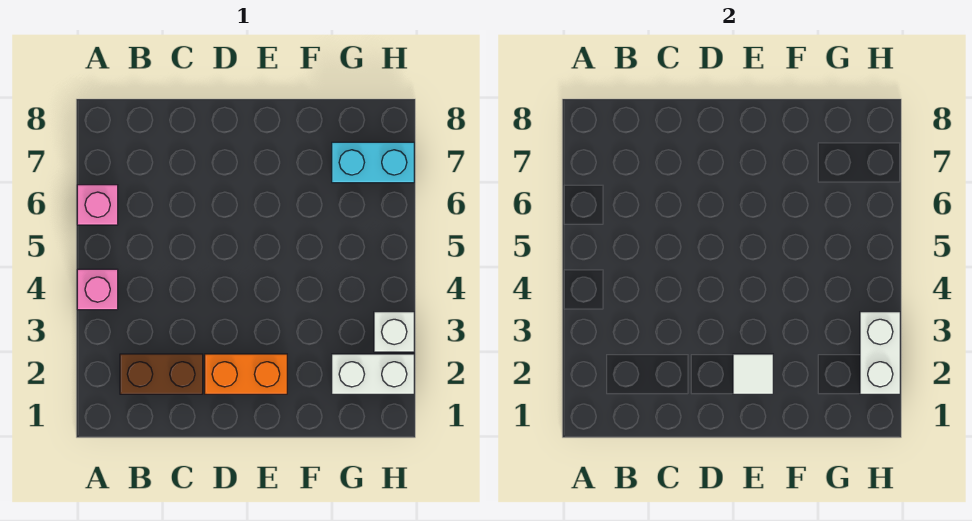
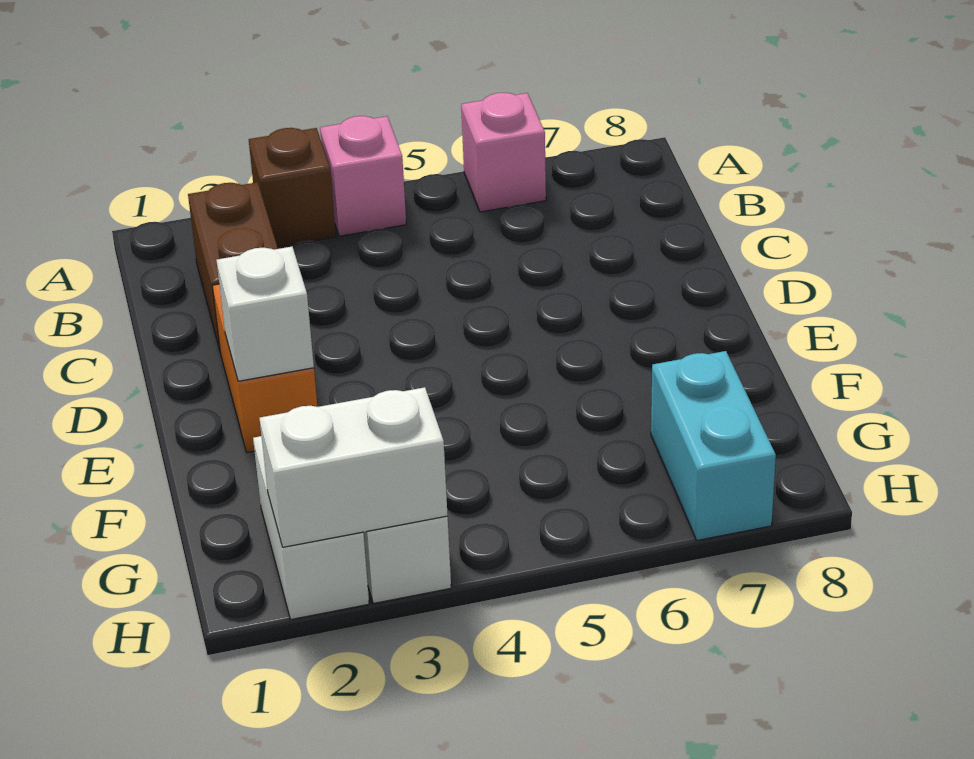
none -> brown brick A3 level 1
white tile E2 level 2 -> white brick E2 level 2

